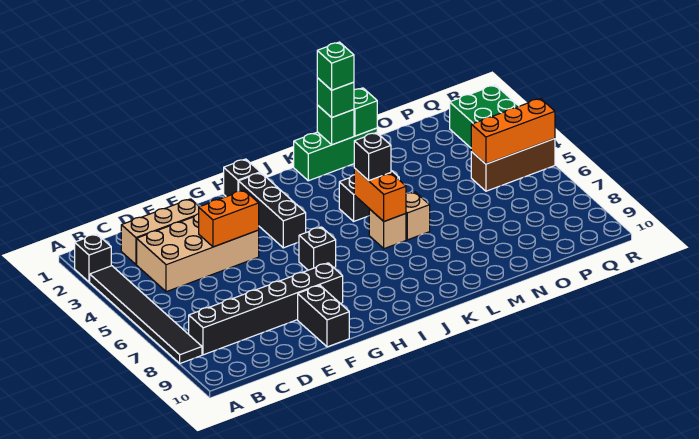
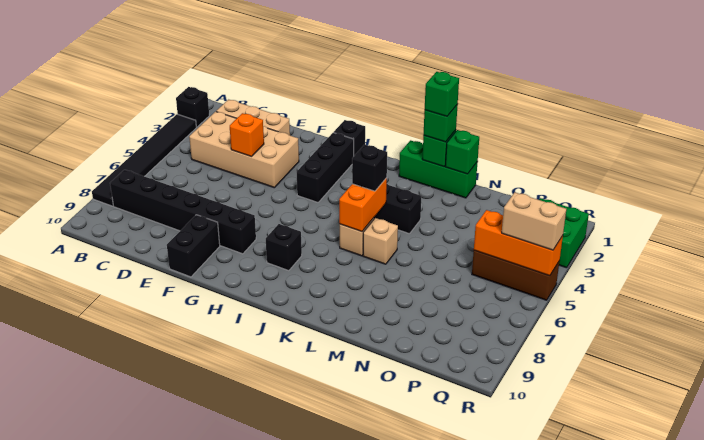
orange brick E4:F4 level 2 -> orange brick E4 level 2
black brick H6 level 1 -> black brick I8 level 1
none -> tan brick Q5:R5 level 3

